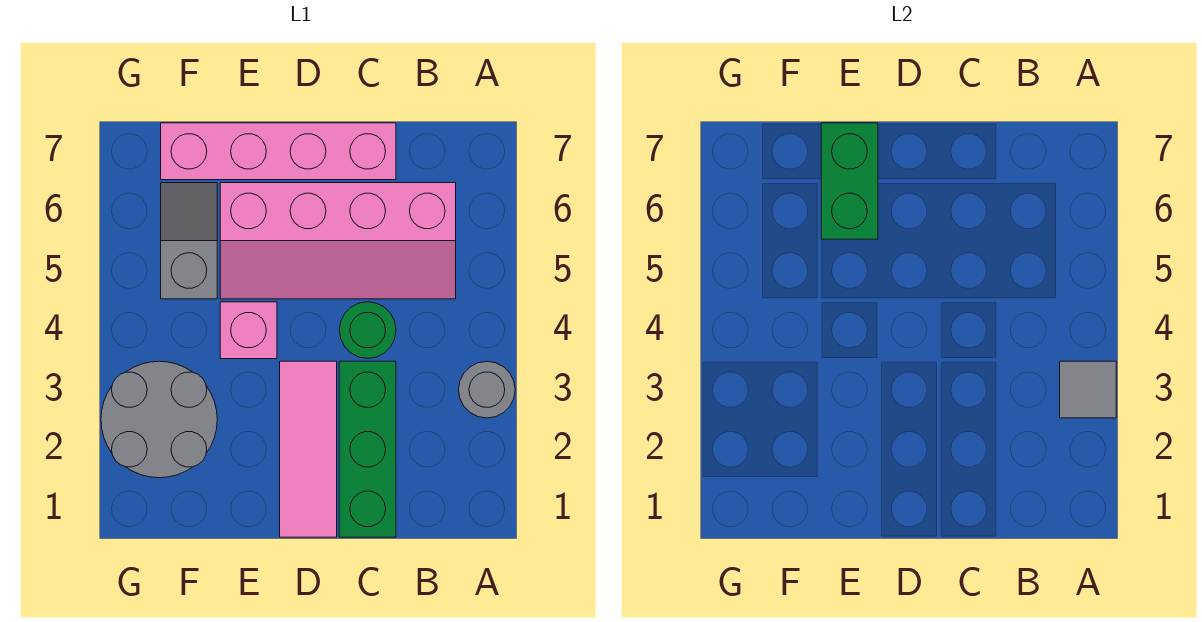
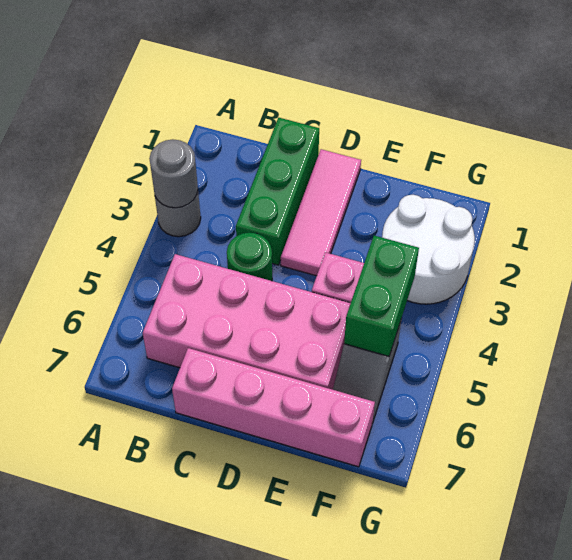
grey tile A3 level 2 -> grey round brick A3 level 2
pink slope B5:E6 level 1 top 6 -> pink brick B5:E6 level 1
green brick E6:E7 level 2 -> green brick F4:F5 level 2
grey round brick F2:G3 level 1 -> white round brick F2:G3 level 1

